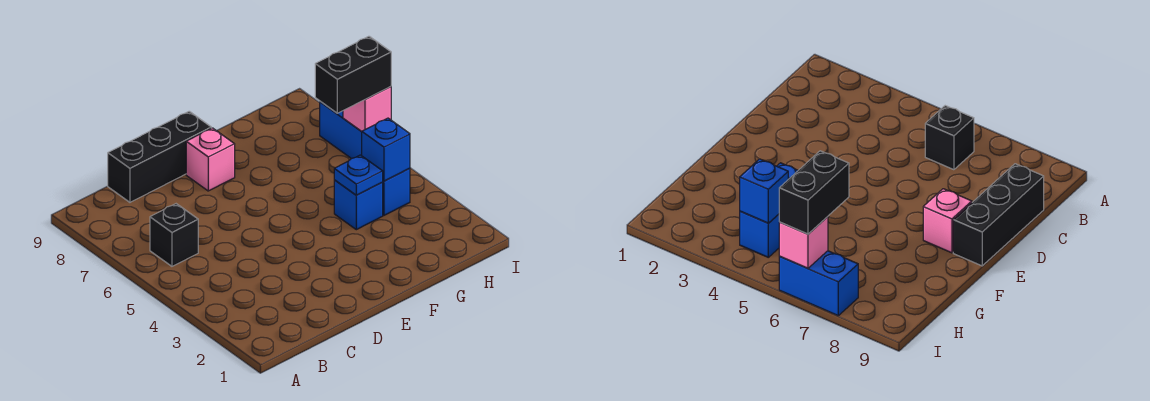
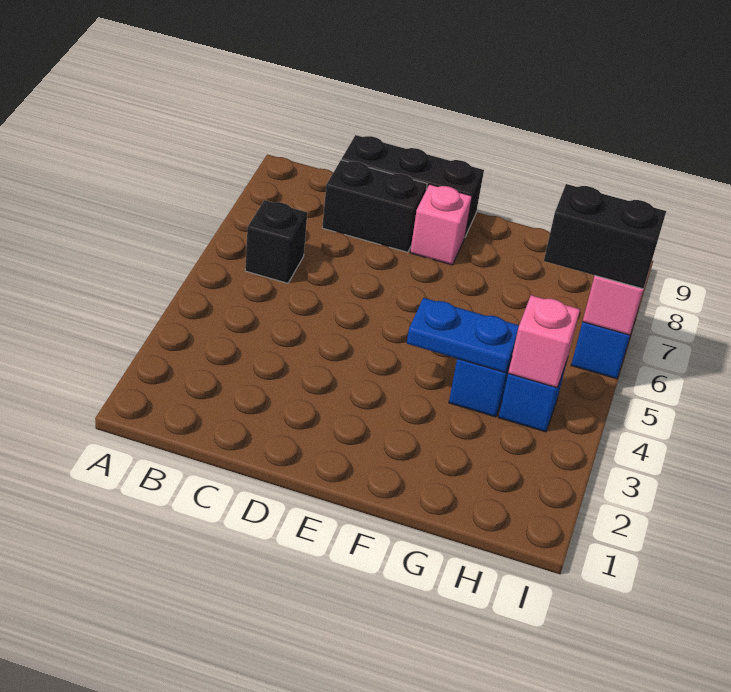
none -> black brick C8:D8 level 1
blue plate G4 level 2 -> blue plate F4:G4 level 2
blue brick H4 level 2 -> pink brick H4 level 2

